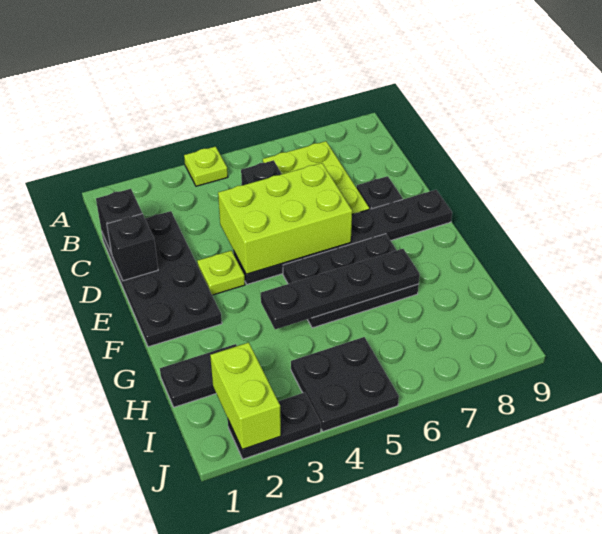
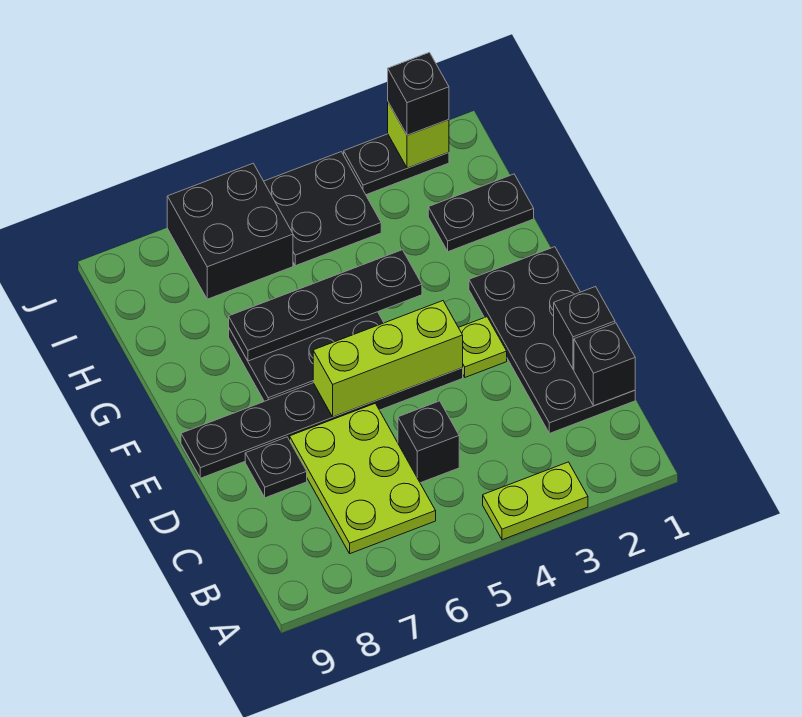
lime plate A4 level 1 -> lime plate A3:A4 level 1
lime brick D4:E6 level 2 -> lime brick E4:E6 level 2
lime brick I2:J2 level 2 -> lime brick J2 level 2
none -> black brick I6:J7 level 1
none -> black brick J2 level 3

